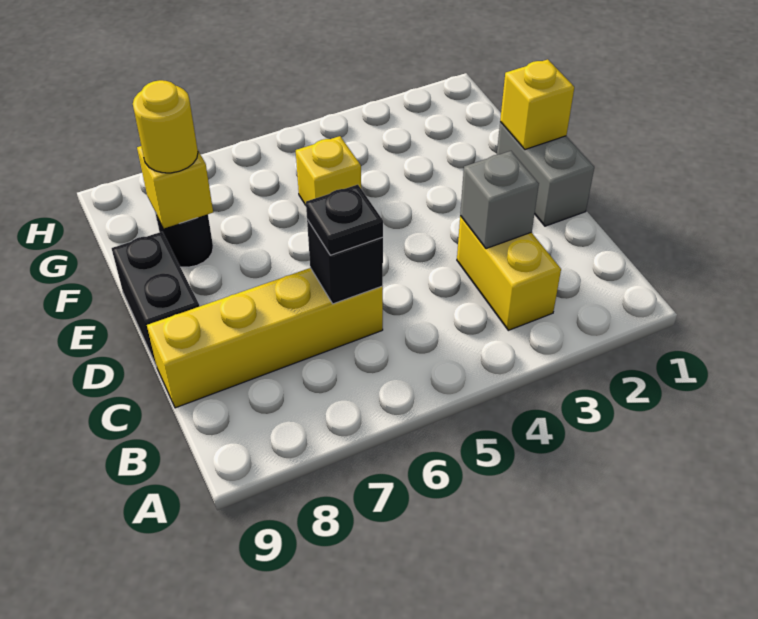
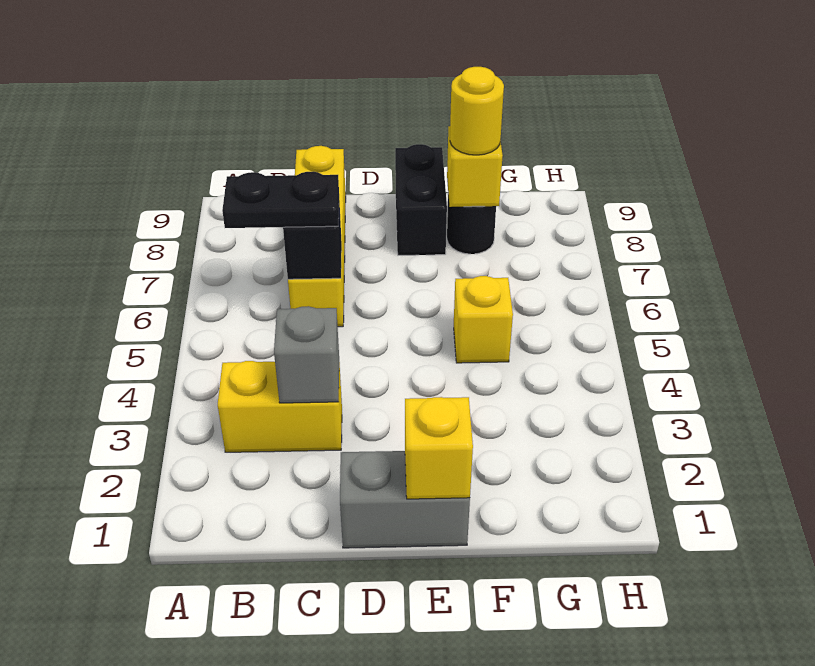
black plate C6 level 3 -> black plate B6:C6 level 3
black brick D9:E9 level 1 -> black brick E8:E9 level 1

